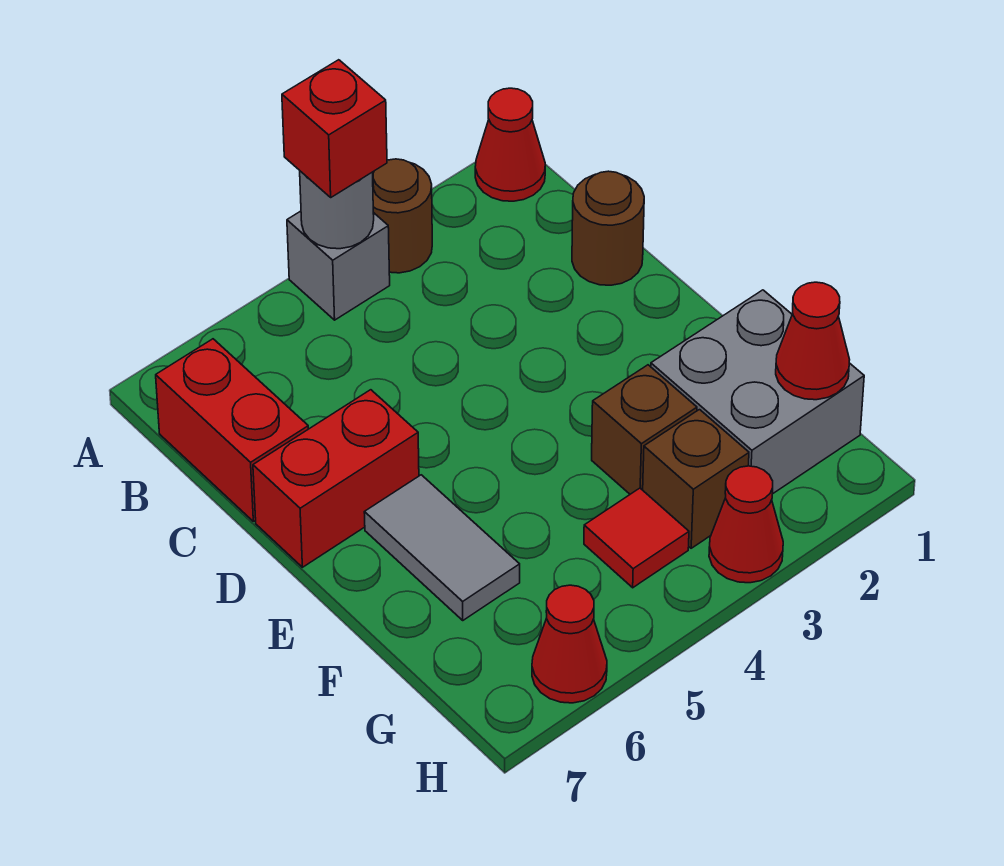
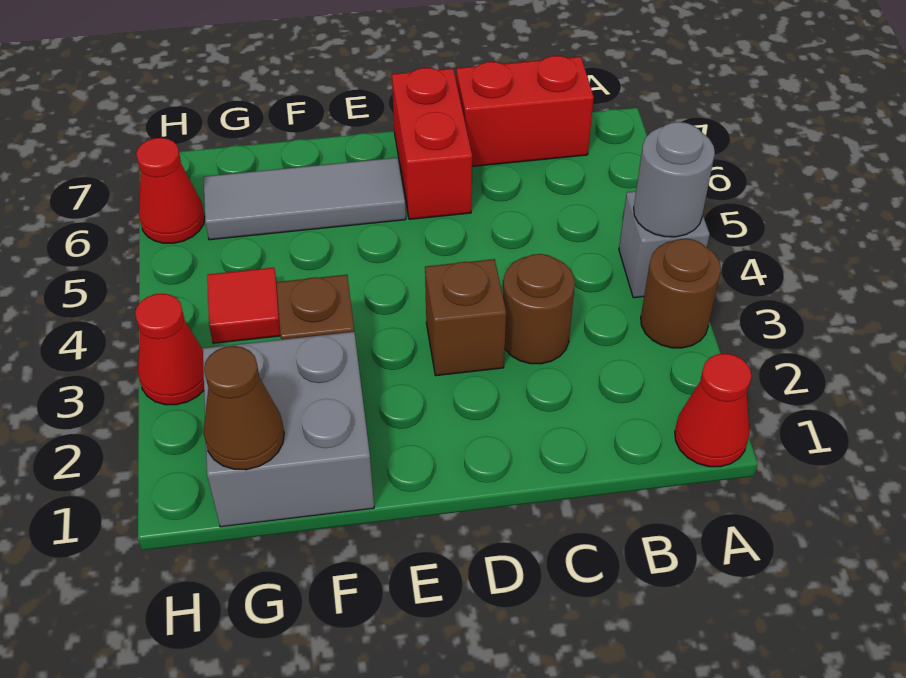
red brick A4 level 3 -> none
brown round brick C1 level 1 -> brown round brick C3 level 1
grey tile E6:F6 level 1 -> grey tile E6:G6 level 1
red cone G1 level 2 -> brown cone G1 level 2
brown brick G3 level 1 -> brown brick D3 level 1

